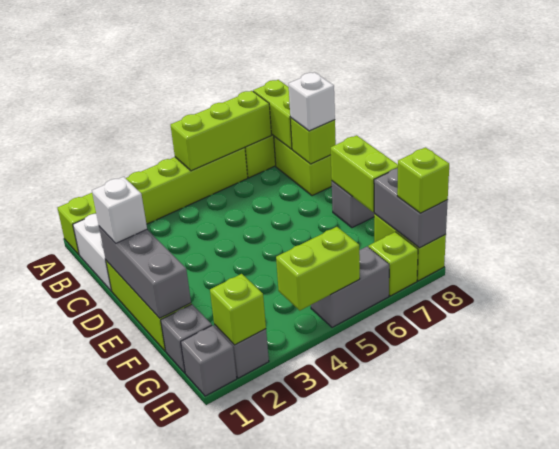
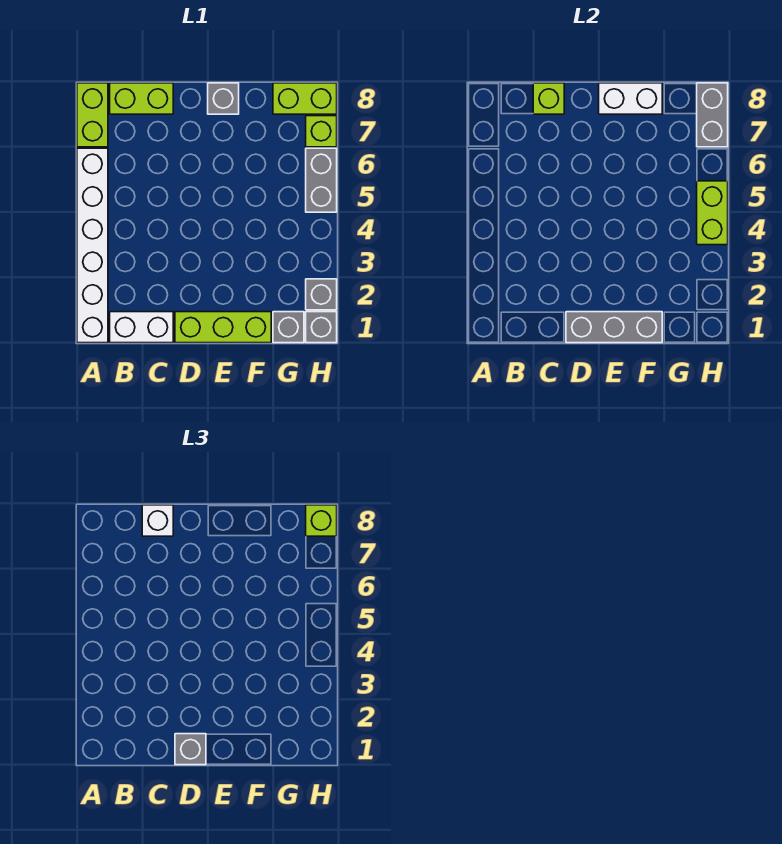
lime brick A1:A6 level 1 -> white brick A1:A6 level 1
lime brick A5:A7 level 2 -> none
lime brick A8:B8 level 2 -> none
white brick D1 level 3 -> grey brick D1 level 3
lime brick E8:F8 level 2 -> white brick E8:F8 level 2
grey brick G8:H8 level 2 -> grey brick H7:H8 level 2
lime brick H2 level 2 -> none

